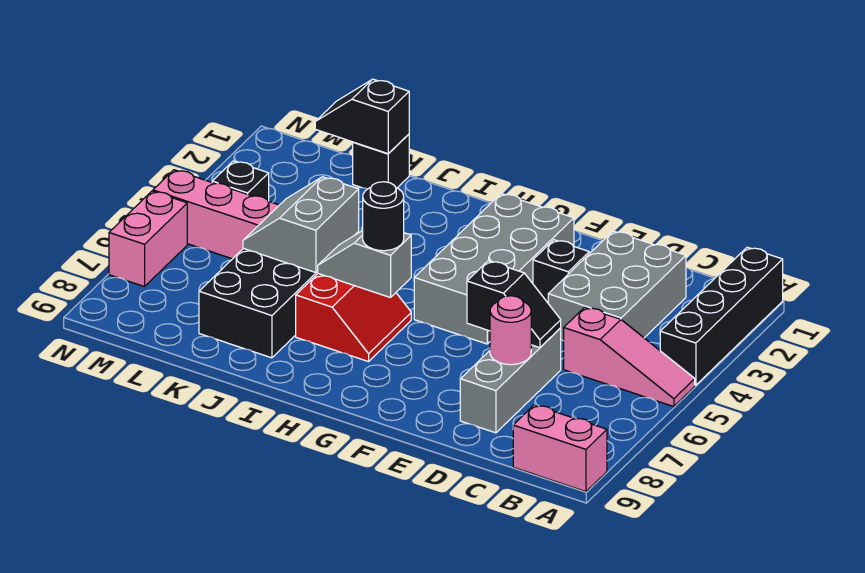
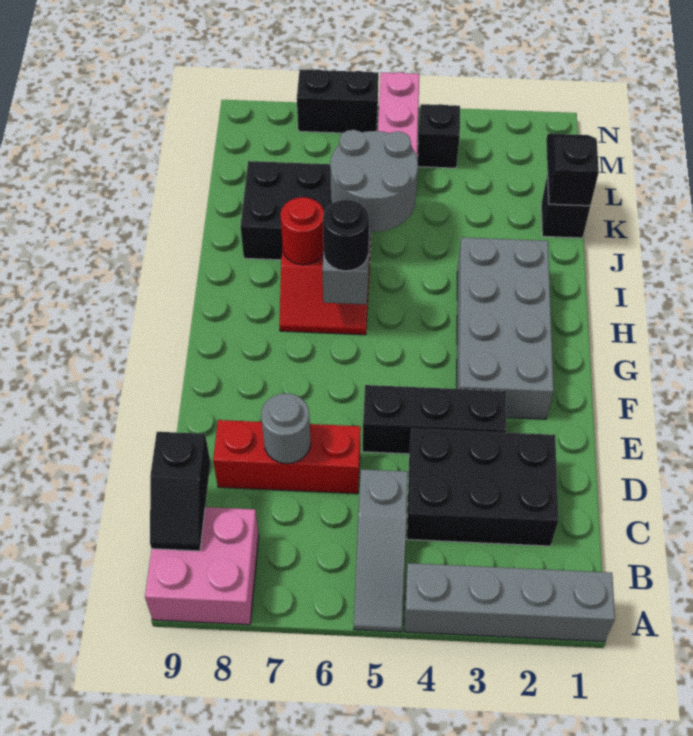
black brick A1:A4 level 1 -> grey brick A1:A4 level 1
pink slope A5:C5 level 1 top C -> grey slope A5:C5 level 1 top C
pink brick A9:B9 level 1 -> pink brick A8:B9 level 1
grey brick C2:D4 level 1 -> black brick C2:D4 level 1
grey brick D6:D8 level 1 -> red brick D6:D8 level 1
black slope D6:E6 level 2 top E -> black slope B9:C9 level 2 top C
pink round brick D7 level 2 -> grey round brick D7 level 2
black brick E3 level 1 -> black brick E3:E5 level 1
grey brick F2:G5 level 1 -> grey brick F2:I3 level 1
none -> red round brick I7 level 2
grey slope J5:K6 level 2 top J -> grey round brick J5:K6 level 2
pink brick N6:N7 level 1 -> black brick N6:N7 level 1

